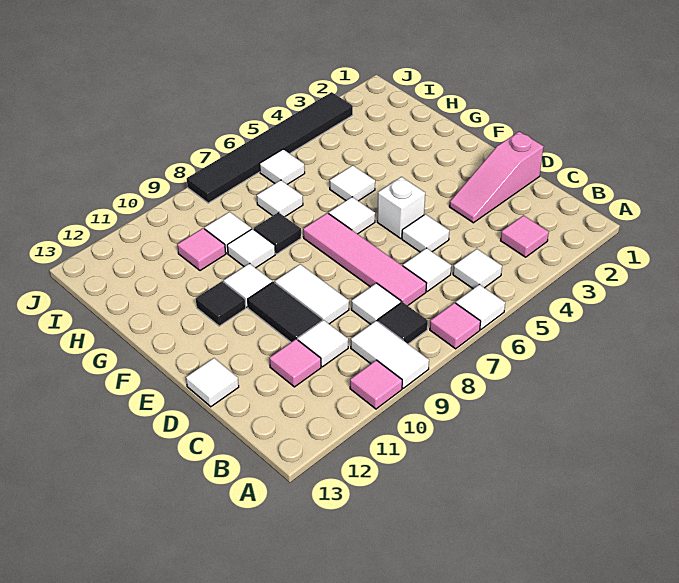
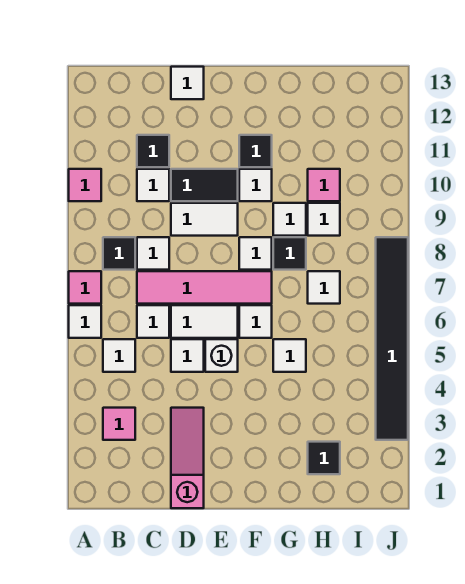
white tile A9:B9 level 1 -> white tile D6:E6 level 1
pink tile C11 level 1 -> black tile C11 level 1
none -> black tile H2 level 1
white tile I6 level 1 -> white tile F8 level 1

